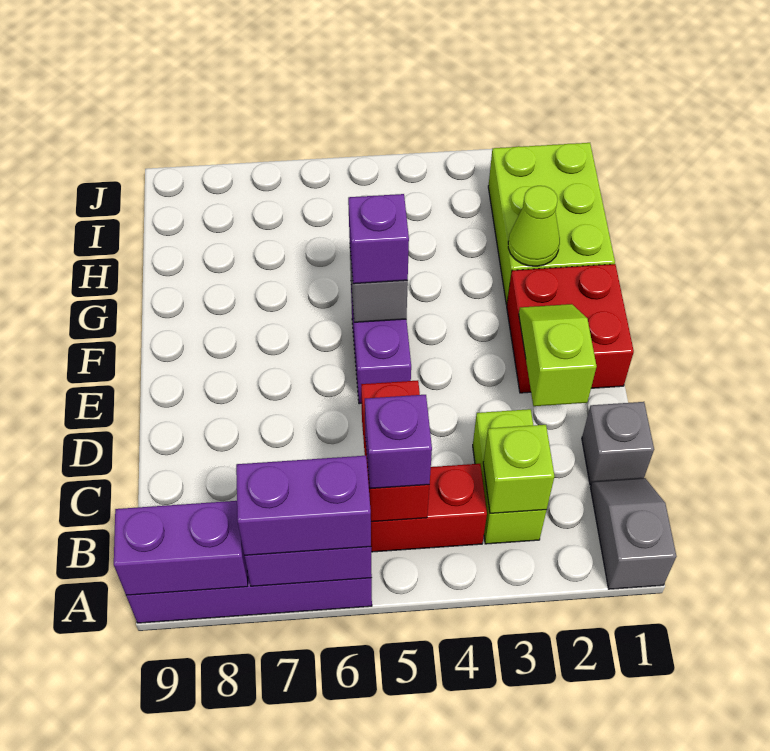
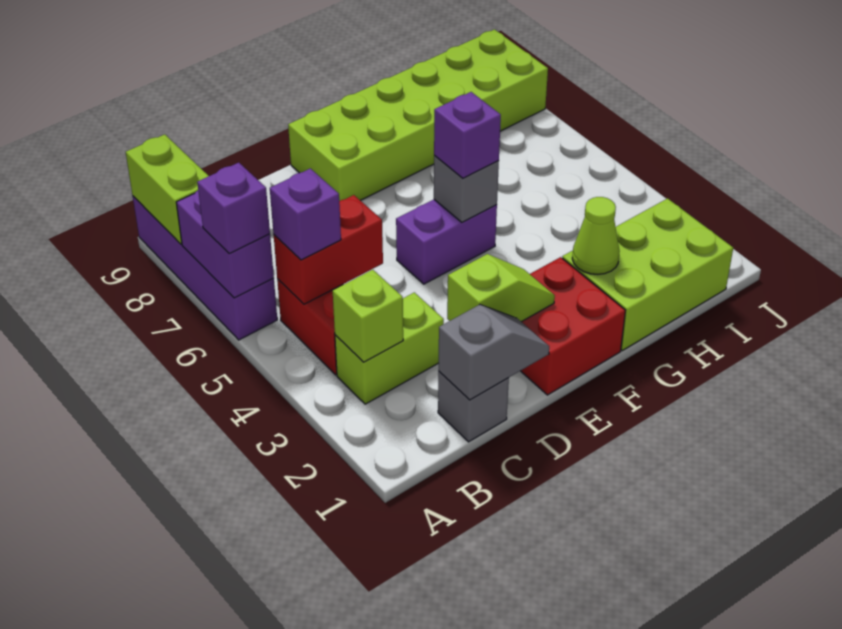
grey slope A1:B1 level 1 top A -> grey slope C1:D1 level 2 top C
purple brick A6:A7 level 3 -> purple brick A6 level 3
purple brick A8:A9 level 2 -> lime brick A8:A9 level 2
none -> lime brick E8:J9 level 1

